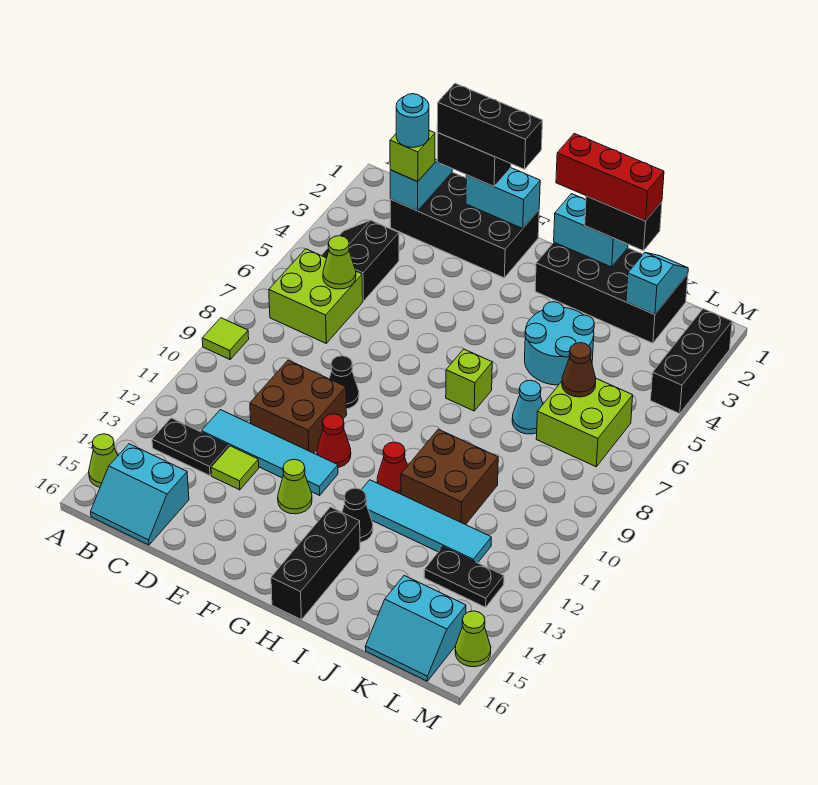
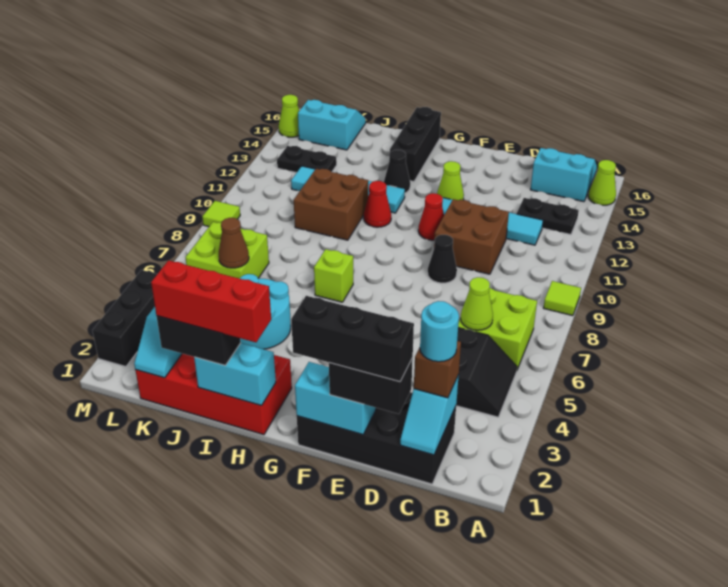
lime brick C2 level 3 -> brown brick C2 level 3
lime tile D13 level 1 -> lime tile M9 level 1
black brick H1:K2 level 1 -> red brick H1:K2 level 1
cyan cone J7 level 1 -> none

